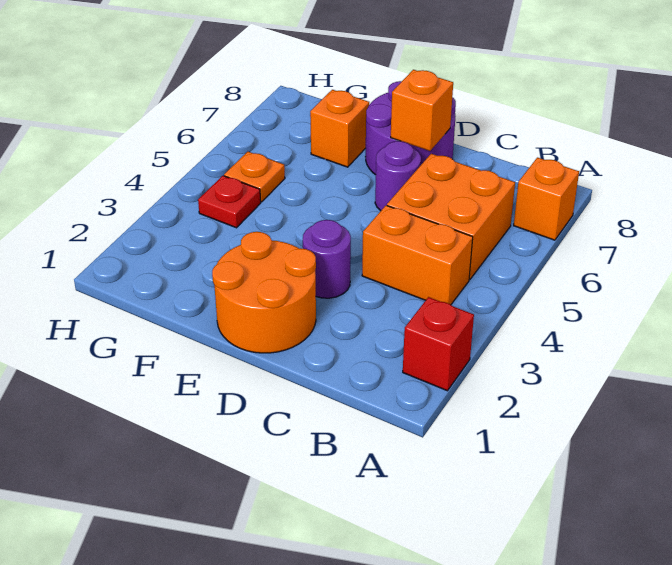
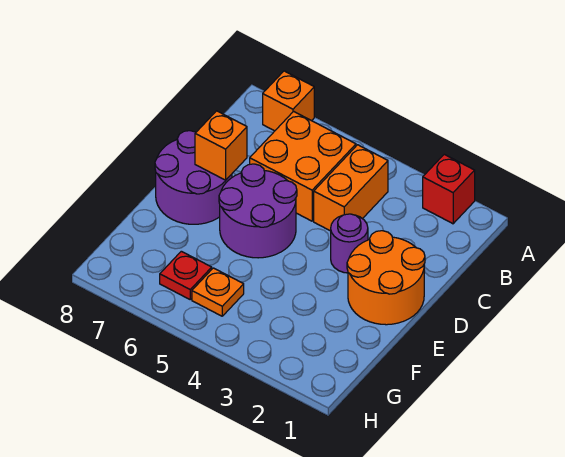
purple round brick D6 level 1 -> purple round brick D5:E6 level 1
orange brick F7 level 1 -> none
red plate G4 level 1 -> red plate G6 level 1

